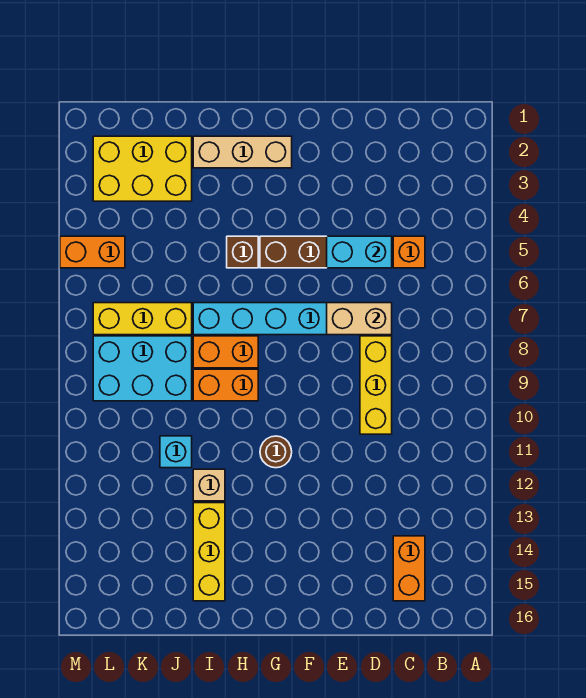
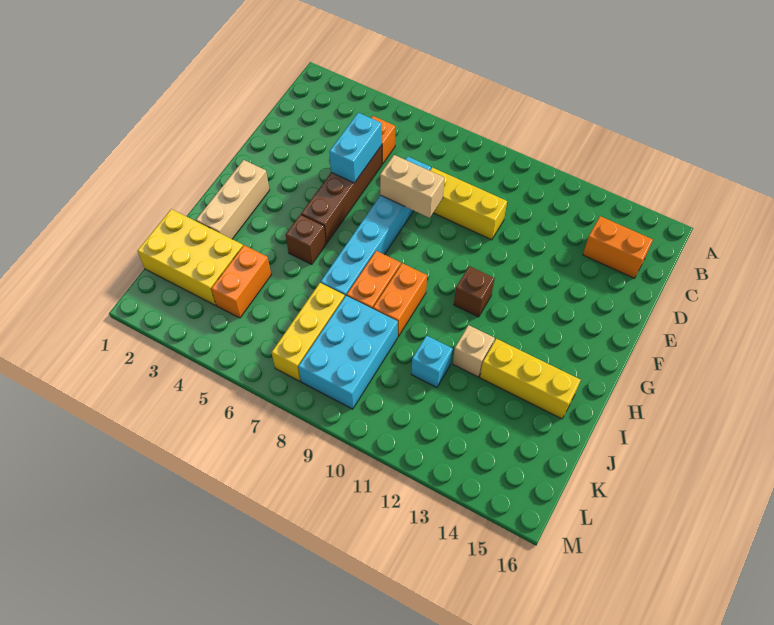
tan brick D7:E7 level 2 -> tan brick E7:E8 level 2
brown round brick G11 level 1 -> brown brick G11 level 1
yellow brick J2:L3 level 1 -> yellow brick J1:K3 level 1
orange brick L5:M5 level 1 -> orange brick J4:K4 level 1

